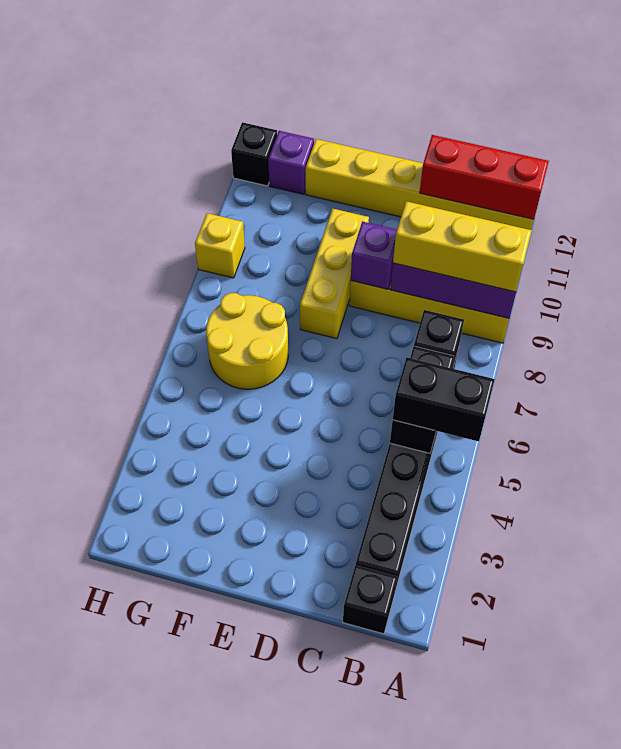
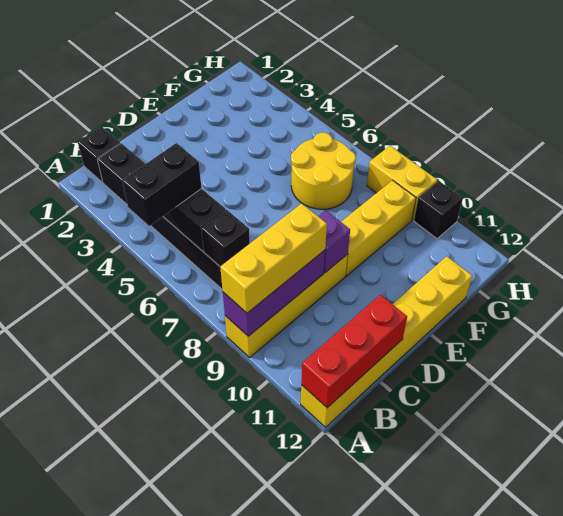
yellow brick E8:E10 level 1 -> yellow brick E9:G9 level 1
purple brick G12 level 1 -> none
yellow brick H9 level 1 -> yellow brick H8:H9 level 1
black brick H12 level 1 -> black brick H10 level 1

